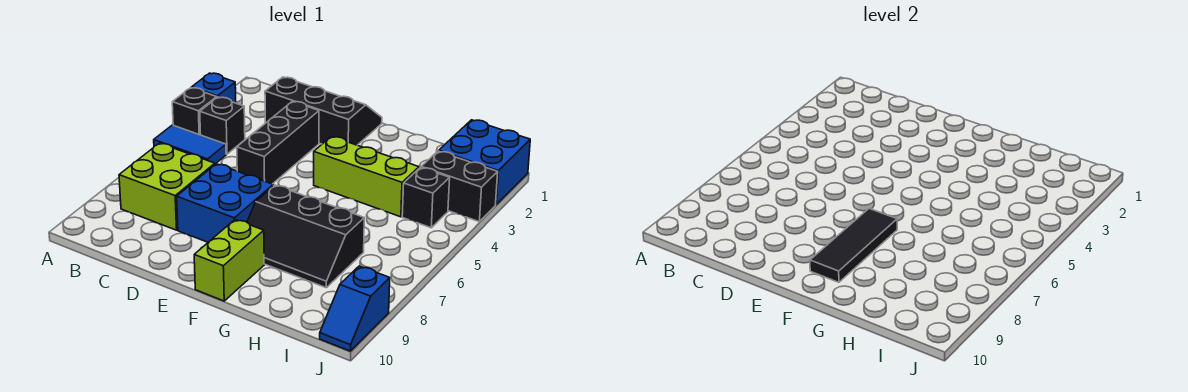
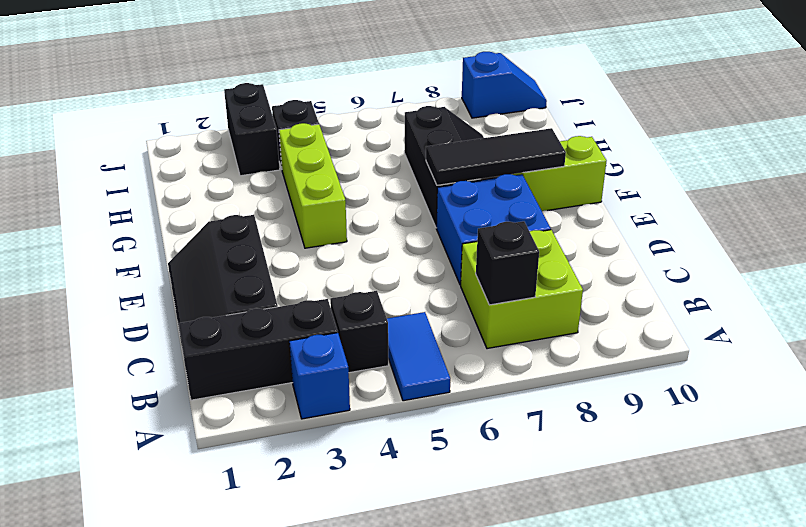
black brick A4 level 1 -> black brick B7 level 2
black brick D3:D5 level 1 -> black brick B1:B3 level 1
blue brick I1:J2 level 1 -> none

